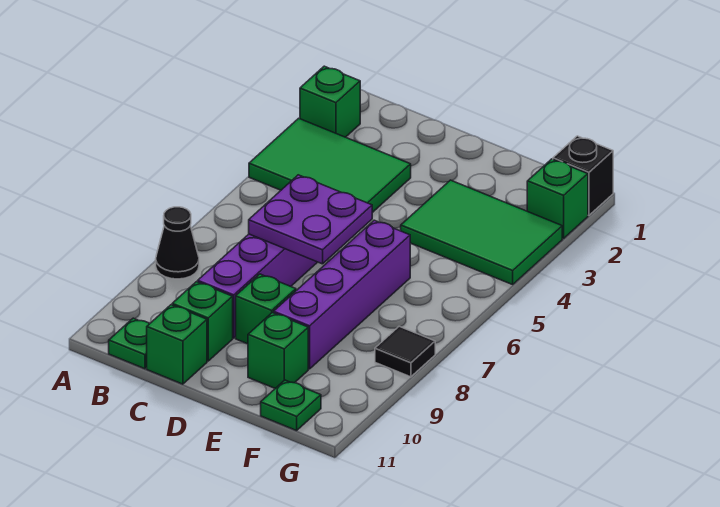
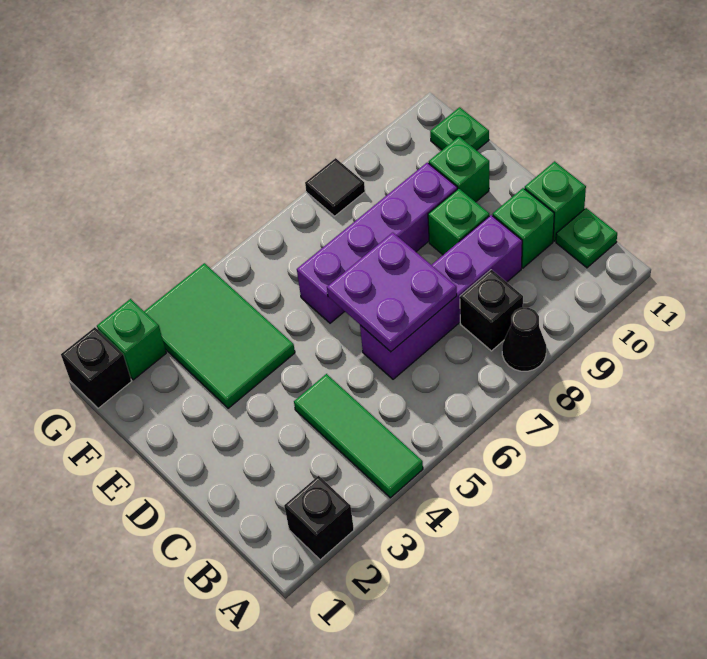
green brick A2 level 1 -> black brick A2 level 1
green tile A3:C4 level 1 -> green tile A4:C4 level 1
none -> black brick B8 level 1

